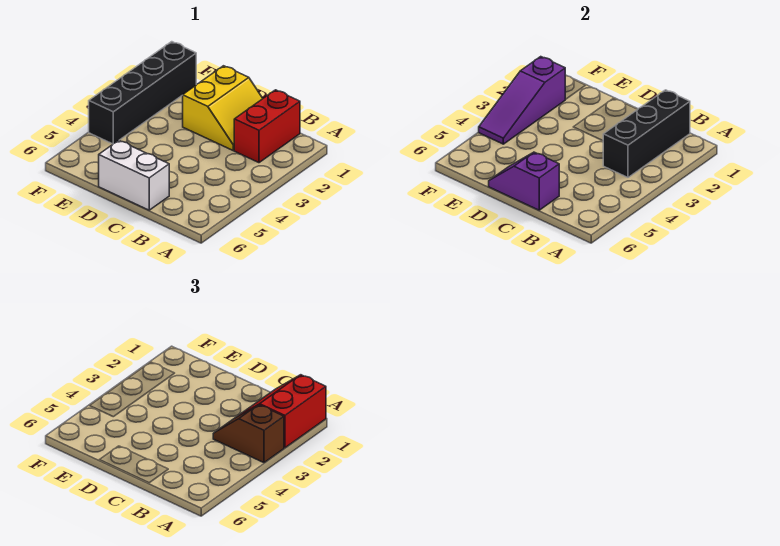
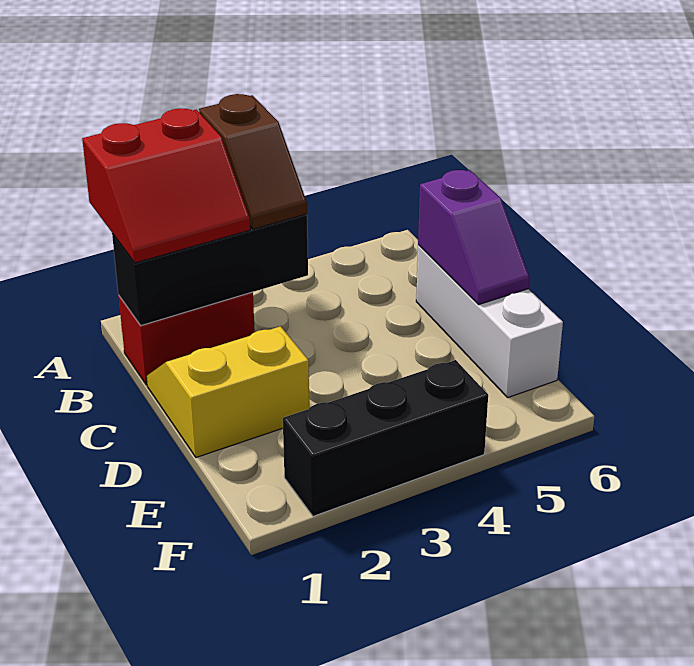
white brick C6:D6 level 1 -> white brick C6:E6 level 1
black brick F1:F4 level 1 -> black brick F2:F4 level 1
purple slope F2:F4 level 2 top 2 -> none

